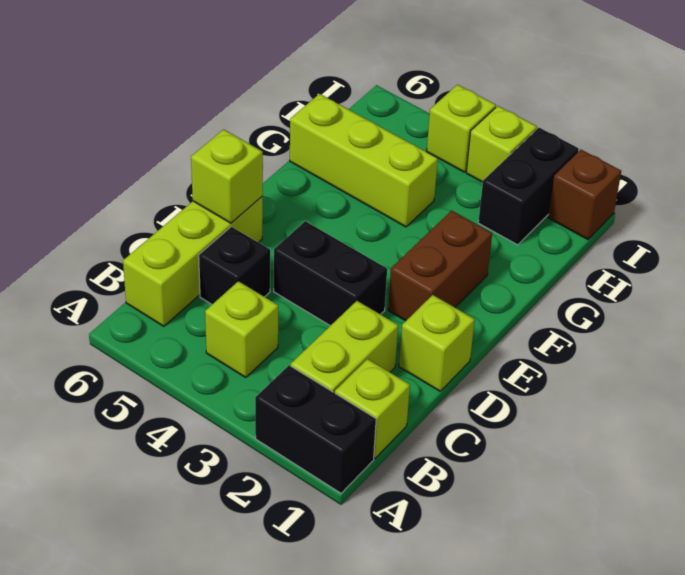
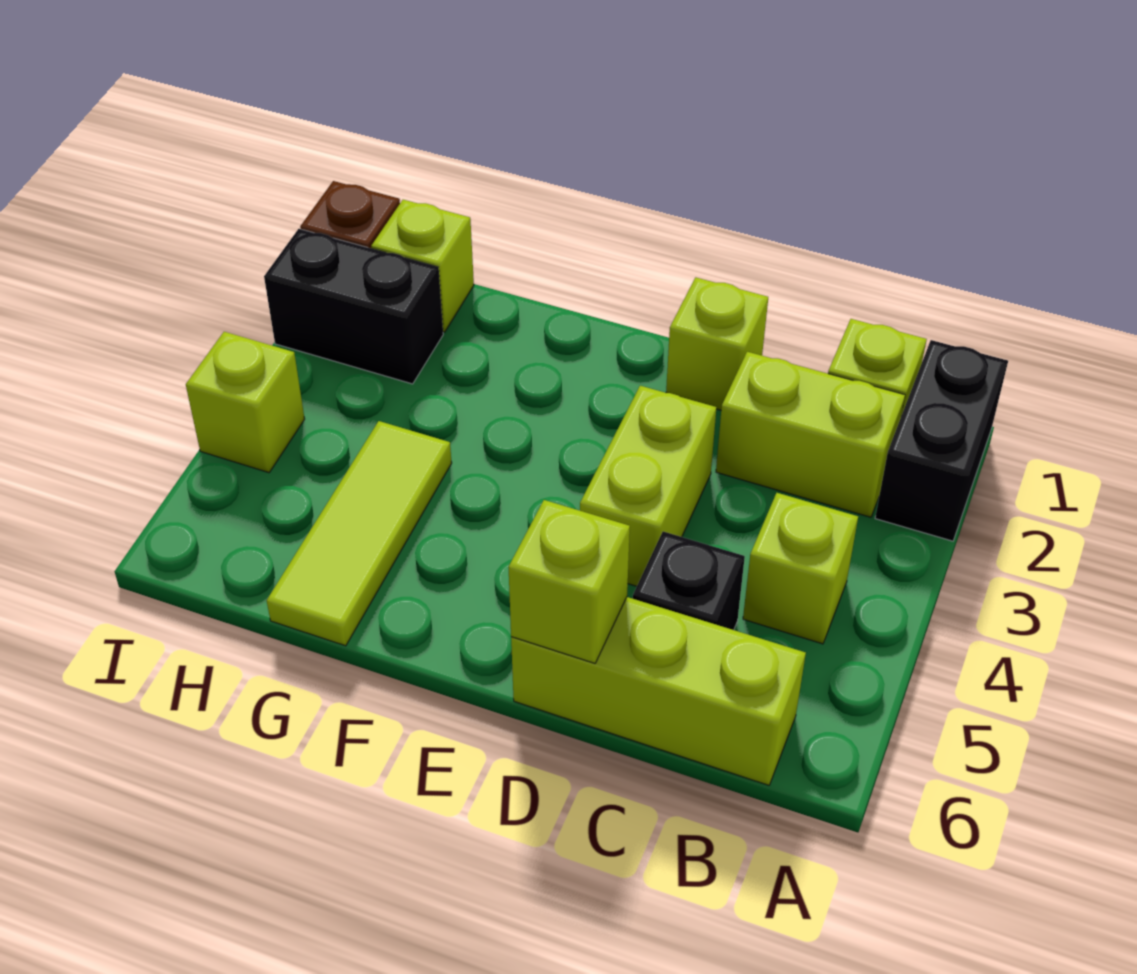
black brick D3:D4 level 1 -> lime brick D3:D4 level 1
brown brick E2:F2 level 1 -> none
lime brick G4:G6 level 1 -> lime tile G4:G6 level 1
lime brick I3 level 1 -> lime brick H1 level 1

